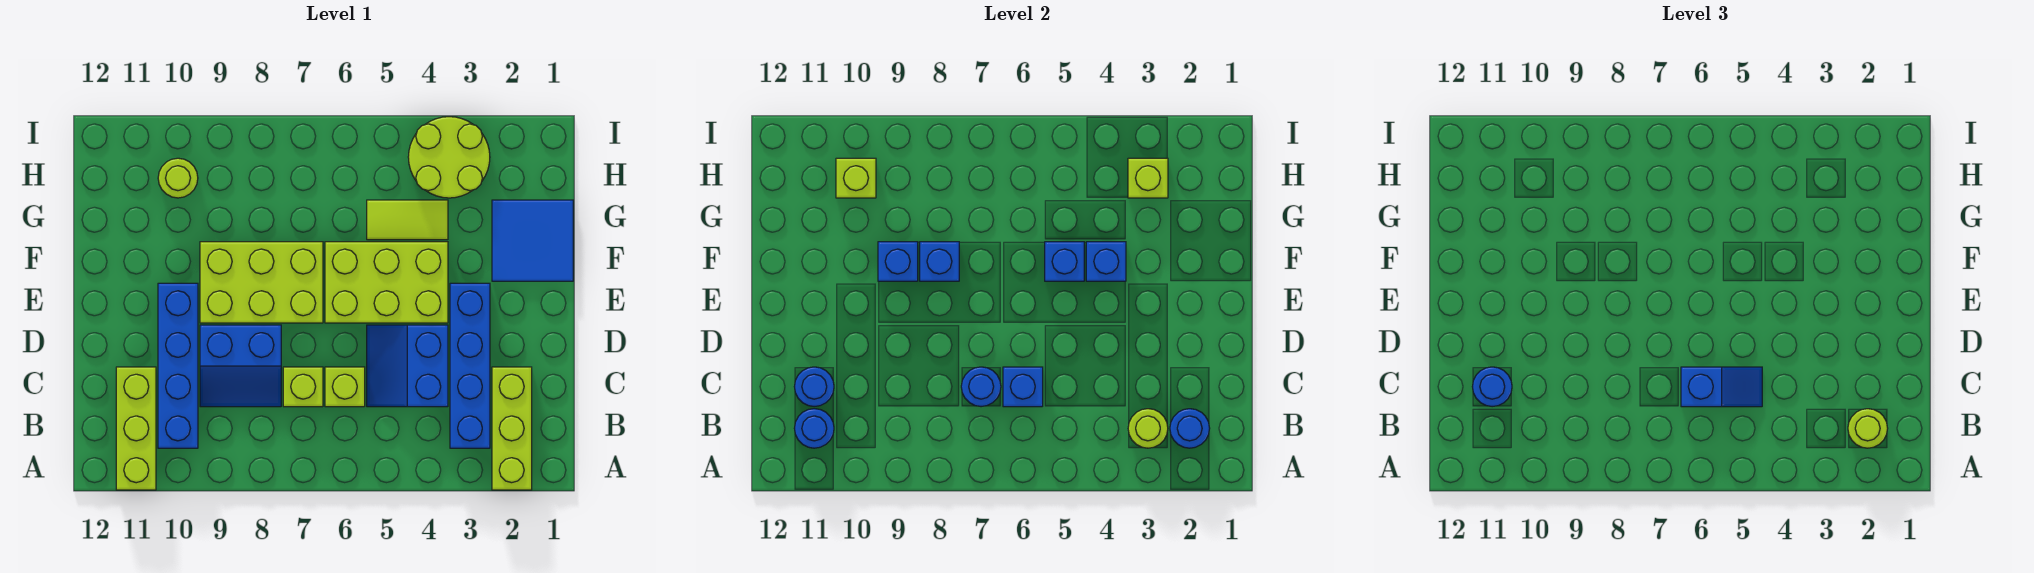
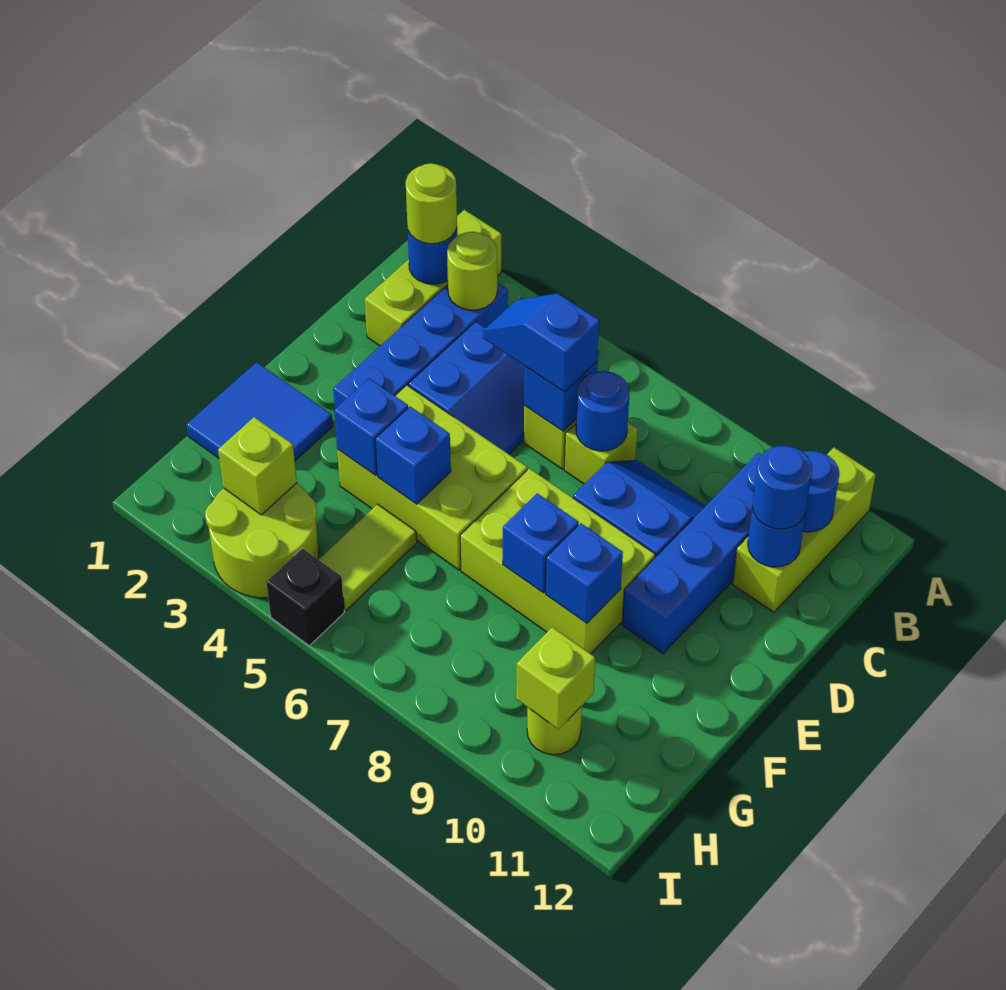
lime tile G4:G5 level 1 -> lime tile G5:H5 level 1
none -> black brick I5 level 1

